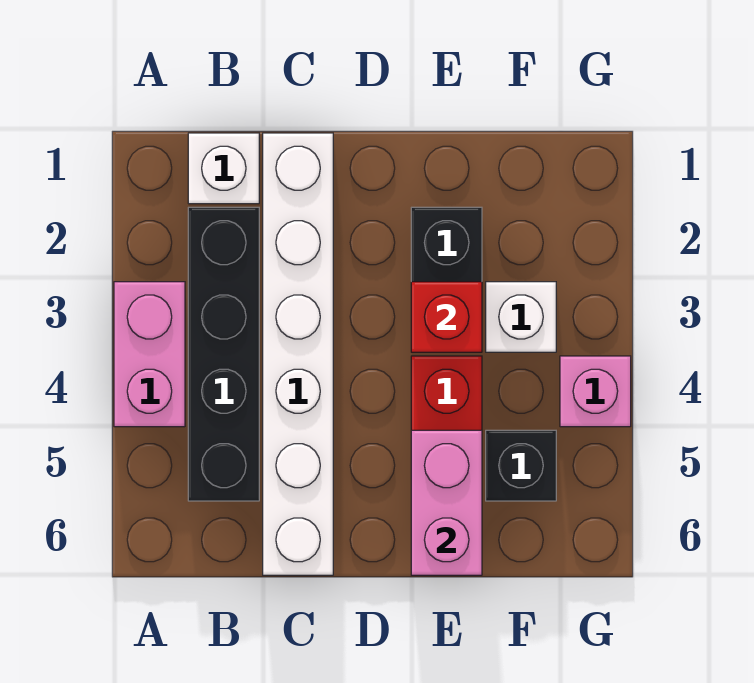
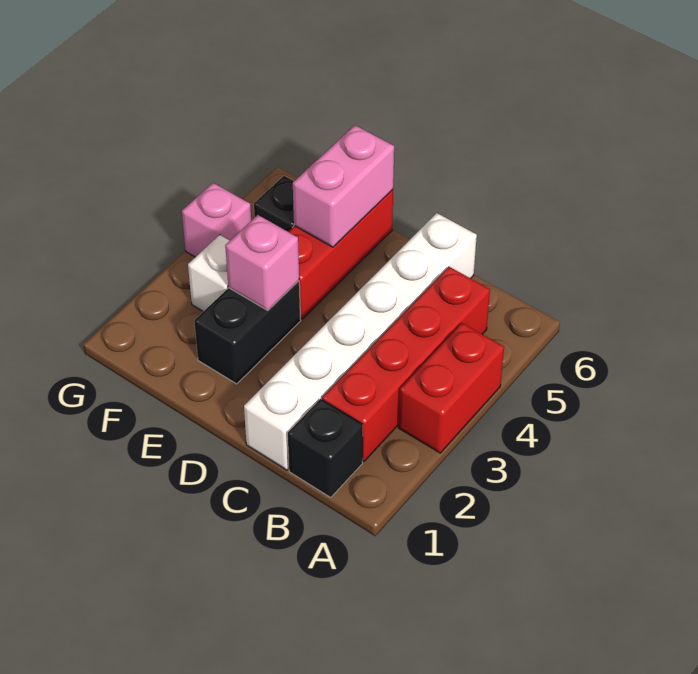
pink brick A3:A4 level 1 -> red brick A3:A4 level 1
white brick B1 level 1 -> black brick B1 level 1
black brick B2:B5 level 1 -> red brick B2:B5 level 1
red brick E3 level 2 -> pink brick E3 level 2

